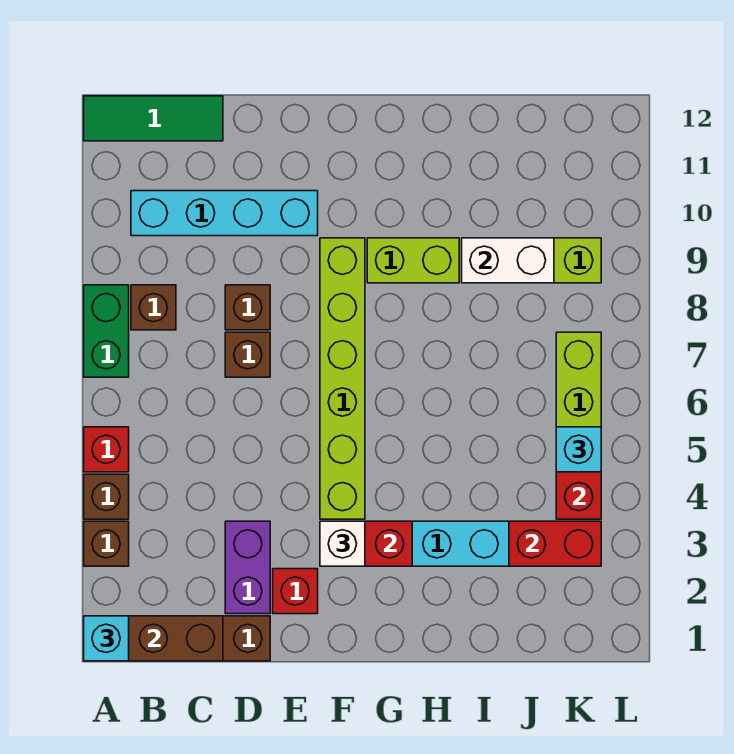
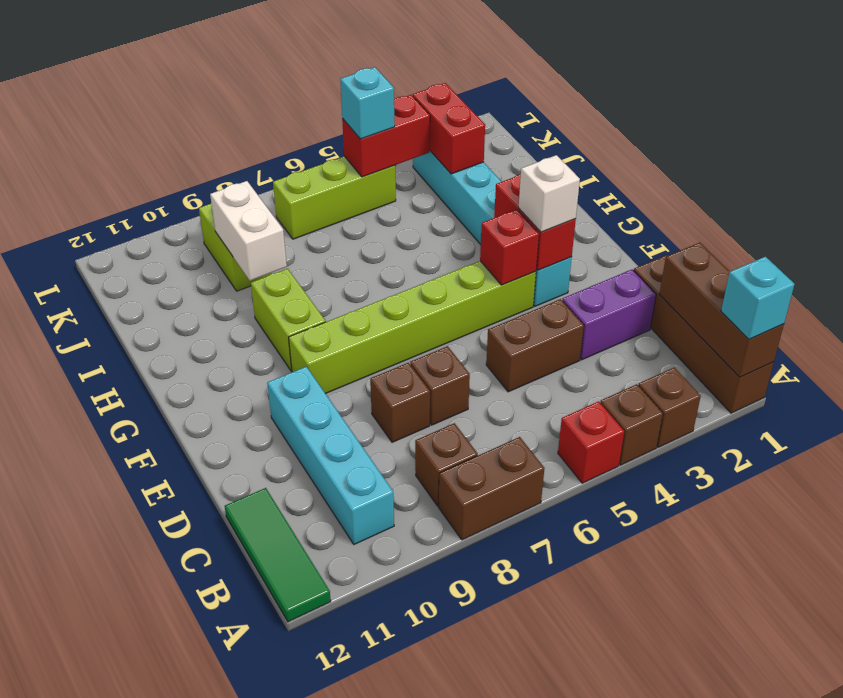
green brick A7:A8 level 1 -> brown brick A7:A8 level 1
none -> brown brick D4:D5 level 1
red brick E2 level 1 -> red brick F4 level 2

